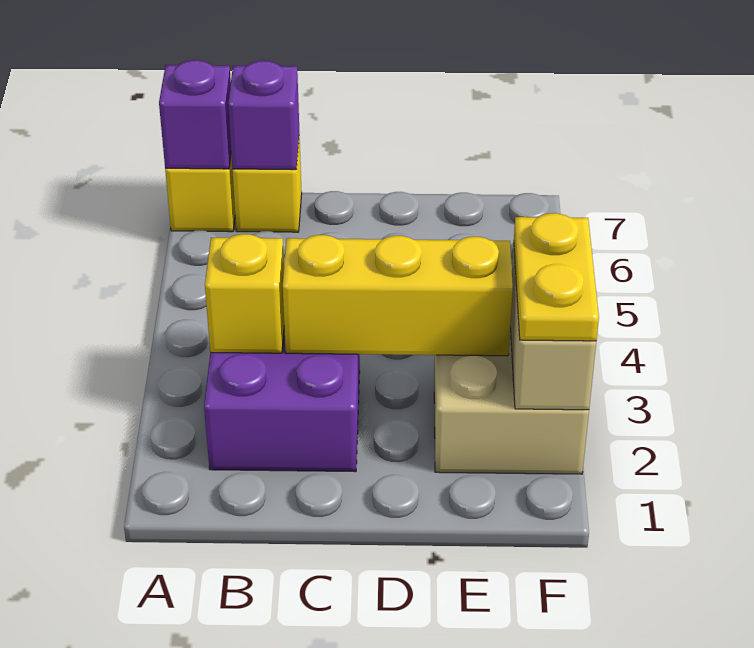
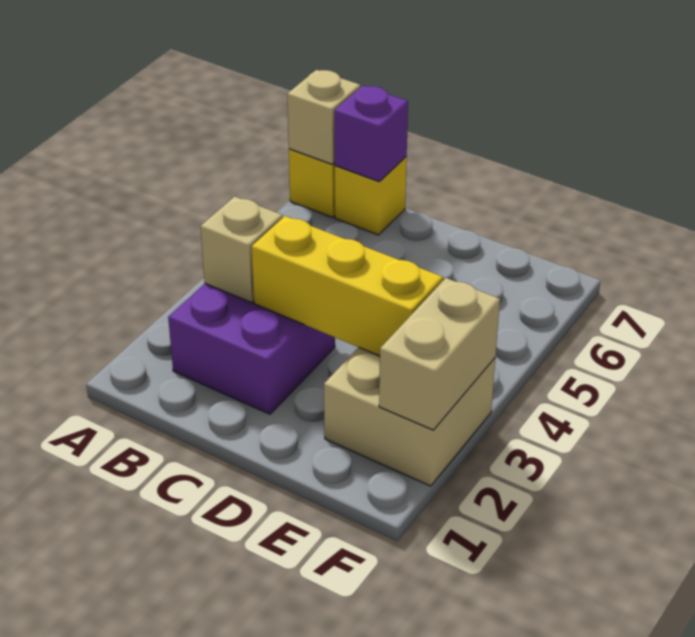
purple brick A7 level 2 -> tan brick A7 level 2
yellow brick B3 level 2 -> tan brick B3 level 2
yellow plate F2:F3 level 3 -> none

